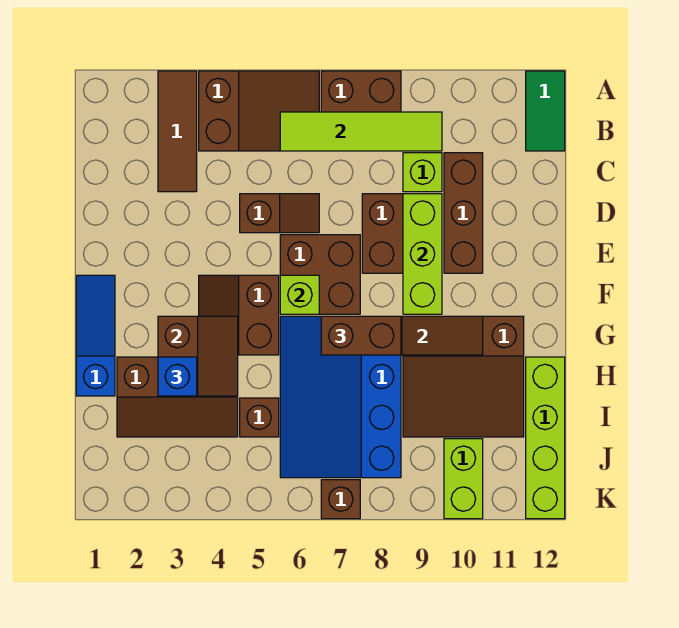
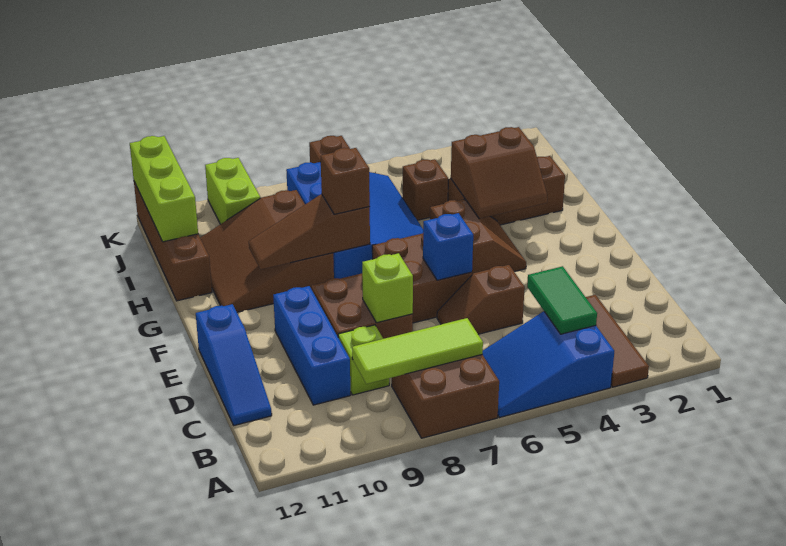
brown slope A4:B6 level 1 top 4 -> blue slope A4:B6 level 1 top 4
green tile A12:B12 level 1 -> green tile B4:C4 level 2
lime tile B6:B9 level 2 -> lime tile B7:B9 level 2
brown brick C10:E10 level 1 -> blue brick C10:E10 level 1
lime brick D9:F9 level 2 -> lime brick I12:K12 level 2
blue slope F1:H1 level 1 top H -> blue slope C12:E12 level 1 top E
lime brick F6 level 2 -> lime brick D8 level 2
brown slope G3:H4 level 2 top 3 -> brown slope G3:H4 level 2 top H
brown brick G7:G8 level 3 -> brown brick G8 level 3
brown slope G9:I11 level 1 top G -> brown slope G9:I11 level 1 top 9
blue brick H3 level 3 -> blue brick E6 level 2
lime brick H12:K12 level 1 -> brown brick H12:K12 level 1

